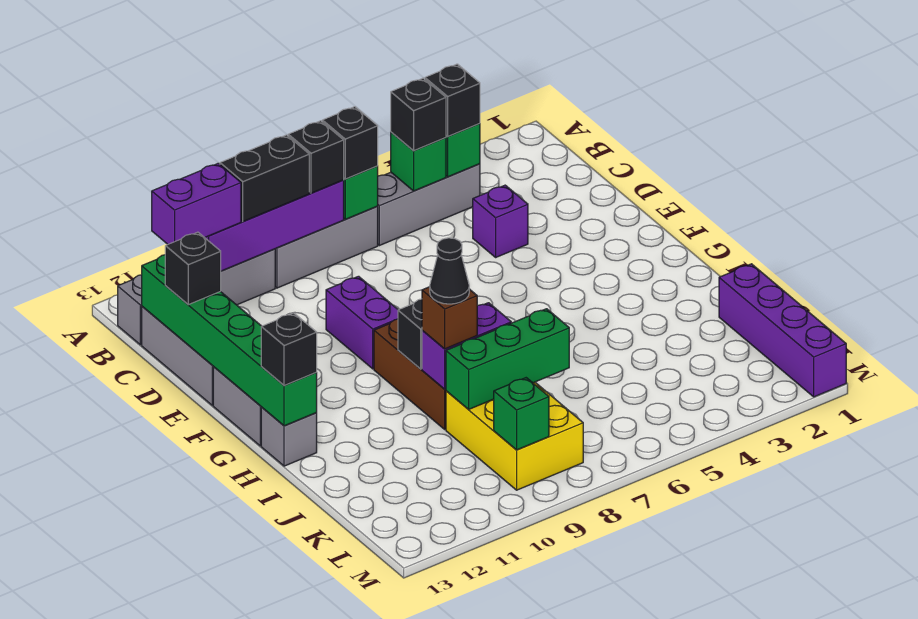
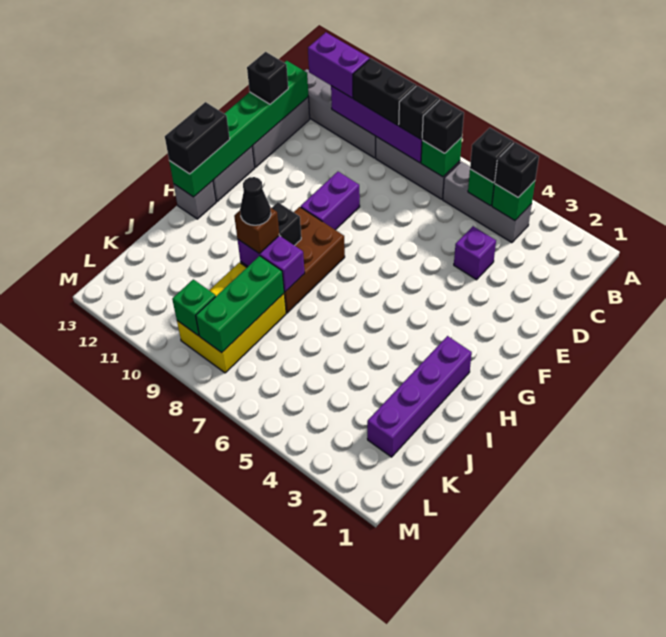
black brick H13 level 3 -> black brick G13:H13 level 3
purple brick J1:M1 level 1 -> purple brick H2:K2 level 1
green brick J7:J9 level 2 -> green brick J8:L8 level 2

